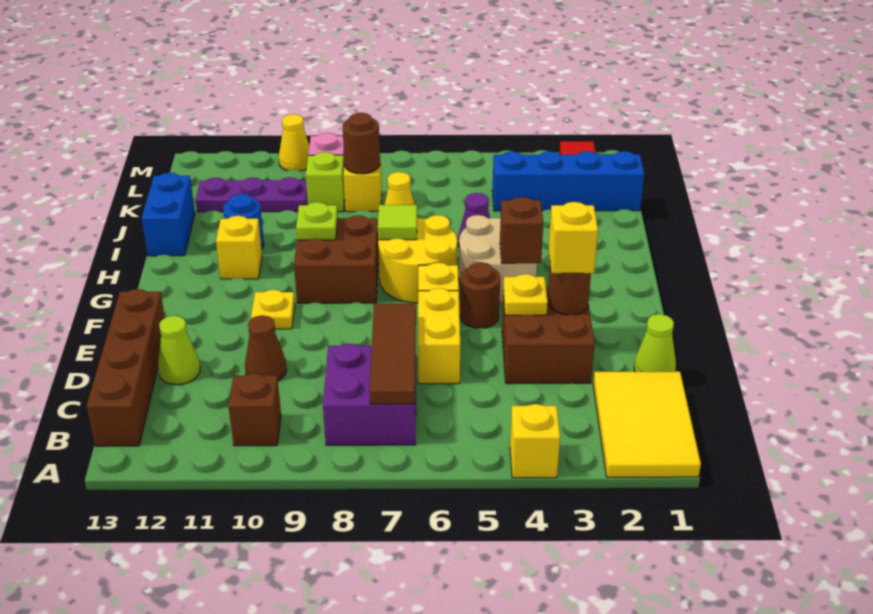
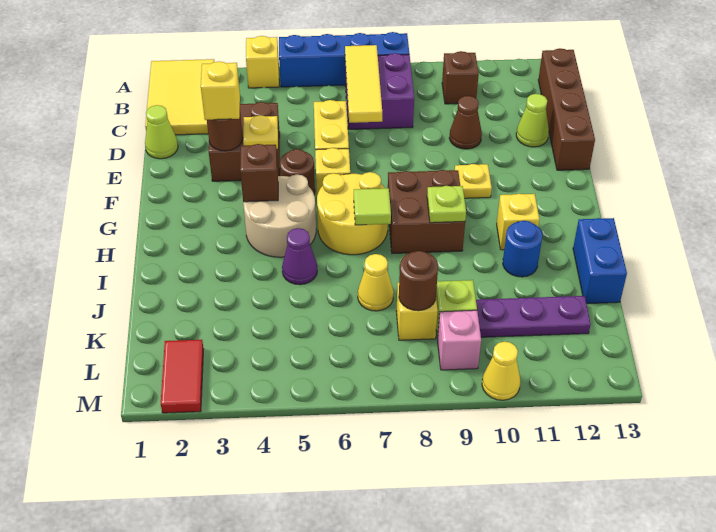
brown tile B7:D7 level 2 -> yellow tile B7:D7 level 2
blue brick K1:K4 level 1 -> blue brick A5:A8 level 1

